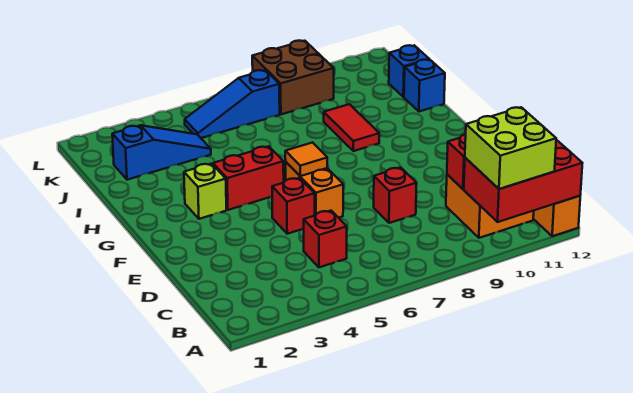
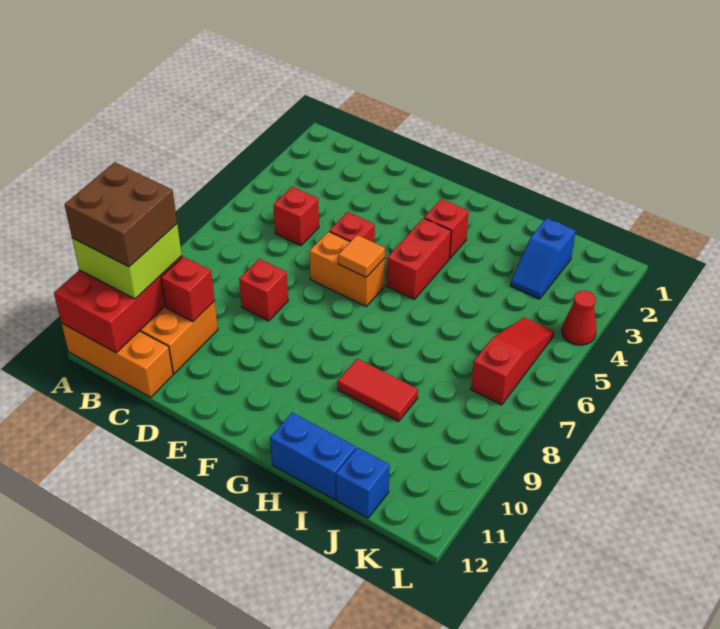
lime brick G3 level 1 -> red brick G3 level 1
blue brick I12 level 1 -> blue brick H12:I12 level 1
blue slope J2:J4 level 1 top 2 -> blue slope J2:J3 level 1 top 2
blue slope K5:K7 level 1 top 7 -> red slope K5:K7 level 1 top 7
brown brick K8:L9 level 1 -> brown brick A10:B11 level 4
none -> red cone L4 level 1

